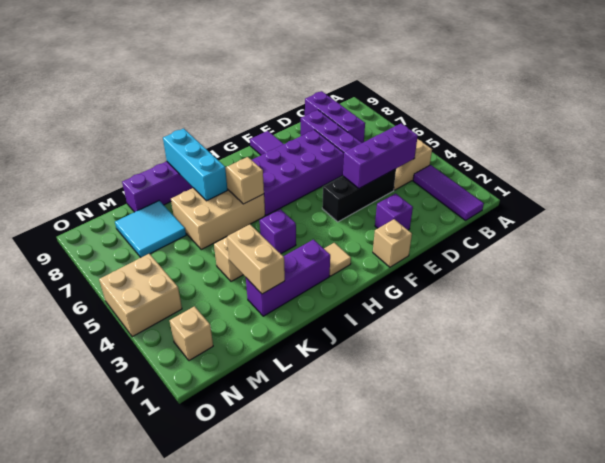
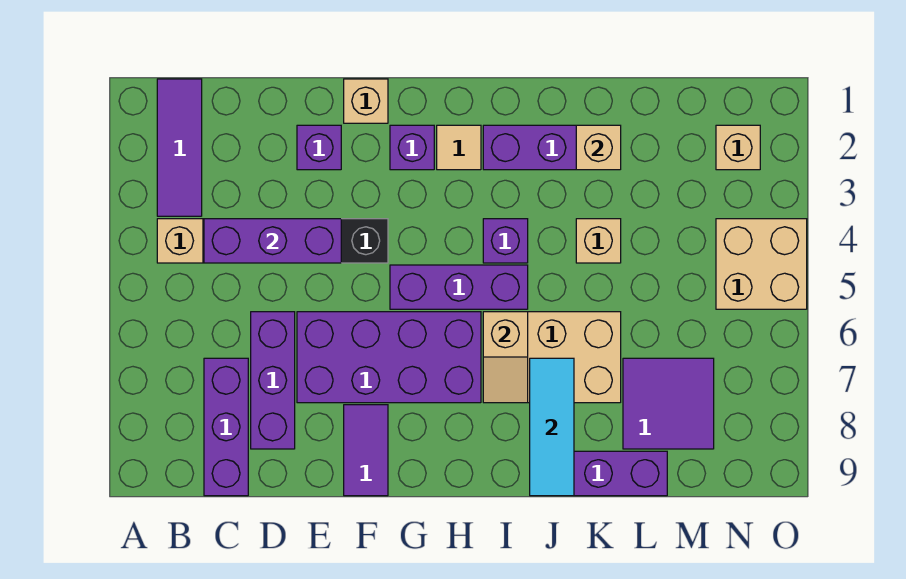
none -> purple brick G2 level 1
none -> purple brick G5:I5 level 1
cyan brick J7:J9 level 2 -> cyan tile J7:J9 level 2
tan brick K2:K3 level 2 -> tan brick K2 level 2
cyan tile L7:M8 level 1 -> purple tile L7:M8 level 1

